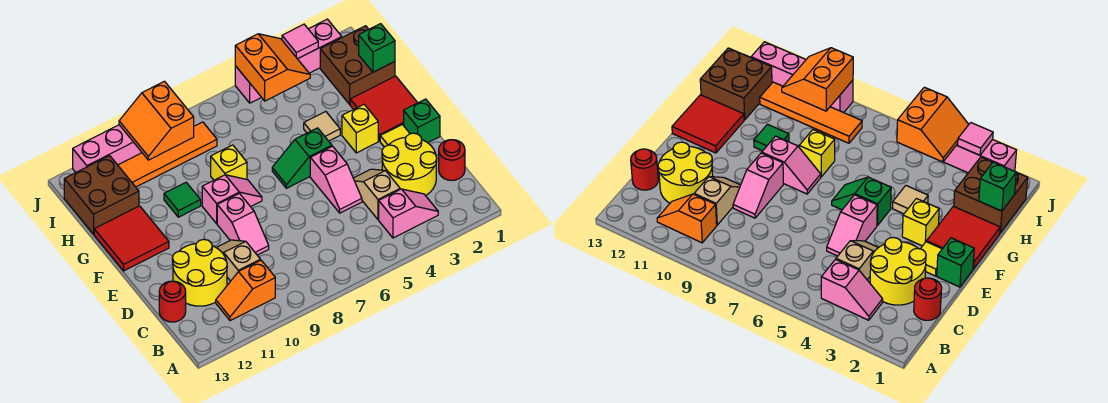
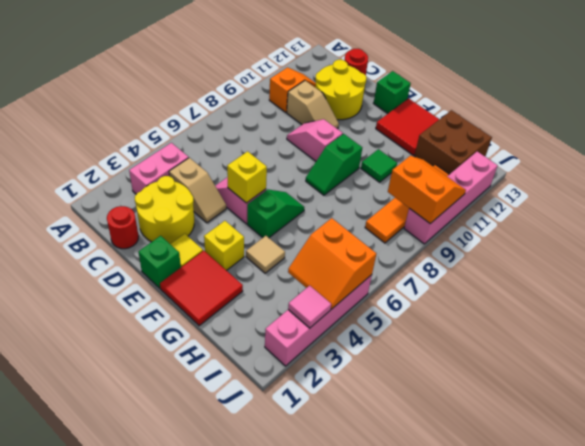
pink slope B3:B4 level 1 top 4 -> pink brick B3:B4 level 1
pink slope F8:F9 level 1 top 9 -> green slope F8:F9 level 1 top 9
yellow brick G8 level 1 -> yellow brick E5 level 2
brown brick H1:I2 level 1 -> none
green brick H1 level 2 -> green brick E13 level 1

